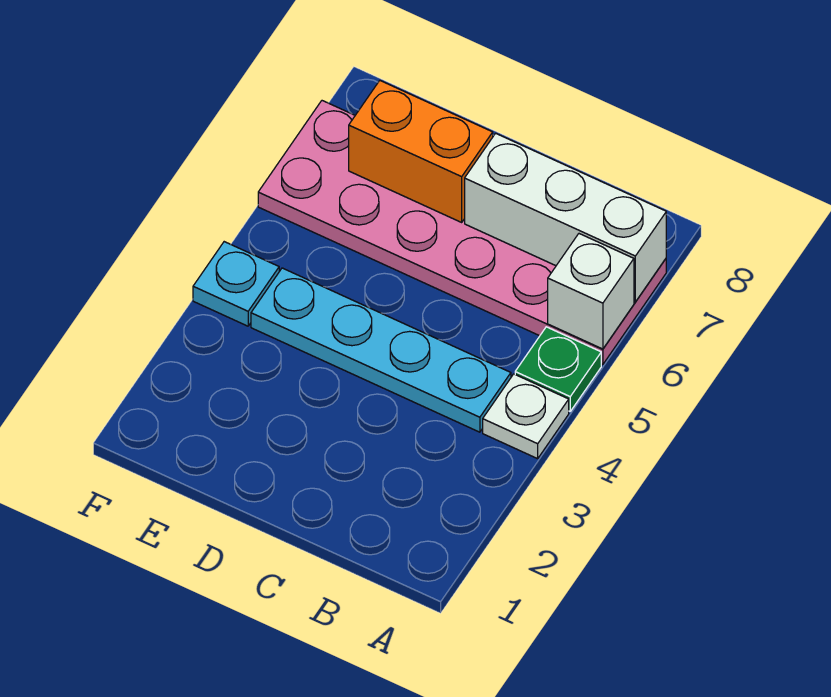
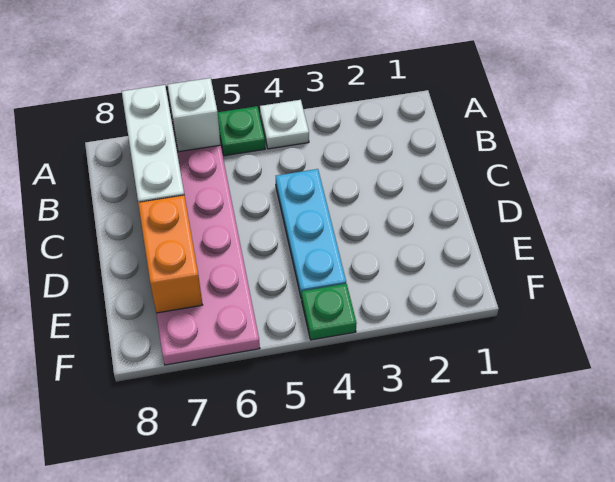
cyan plate B4:E4 level 1 -> cyan plate C4:E4 level 1
cyan plate F4 level 1 -> green plate F4 level 1

